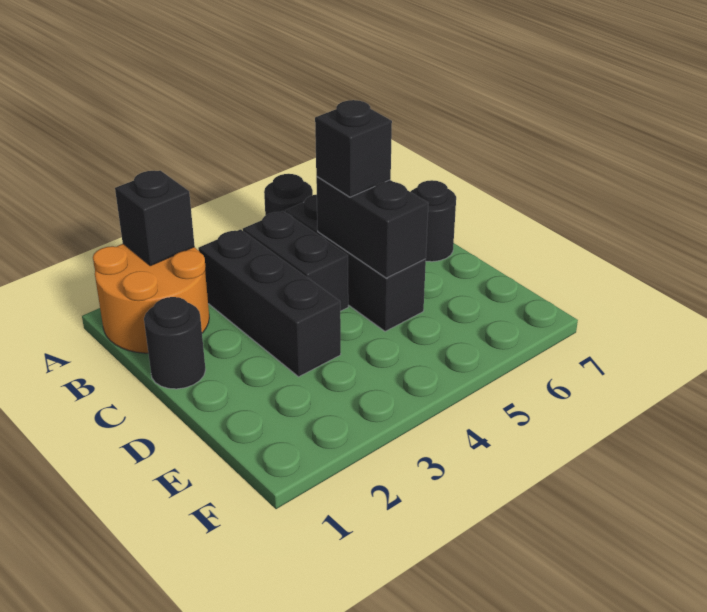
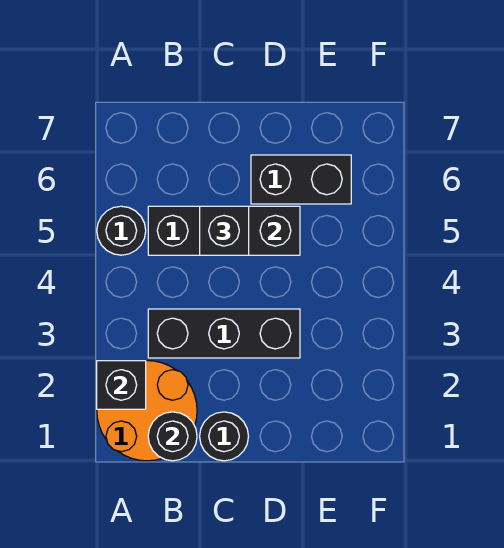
black brick B4:C4 level 1 -> black brick D6:E6 level 1
black round brick C7 level 1 -> black round brick B1 level 2

